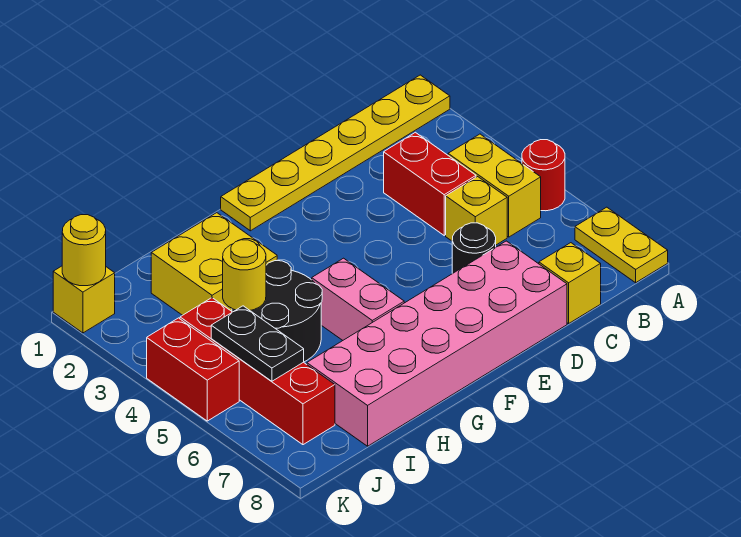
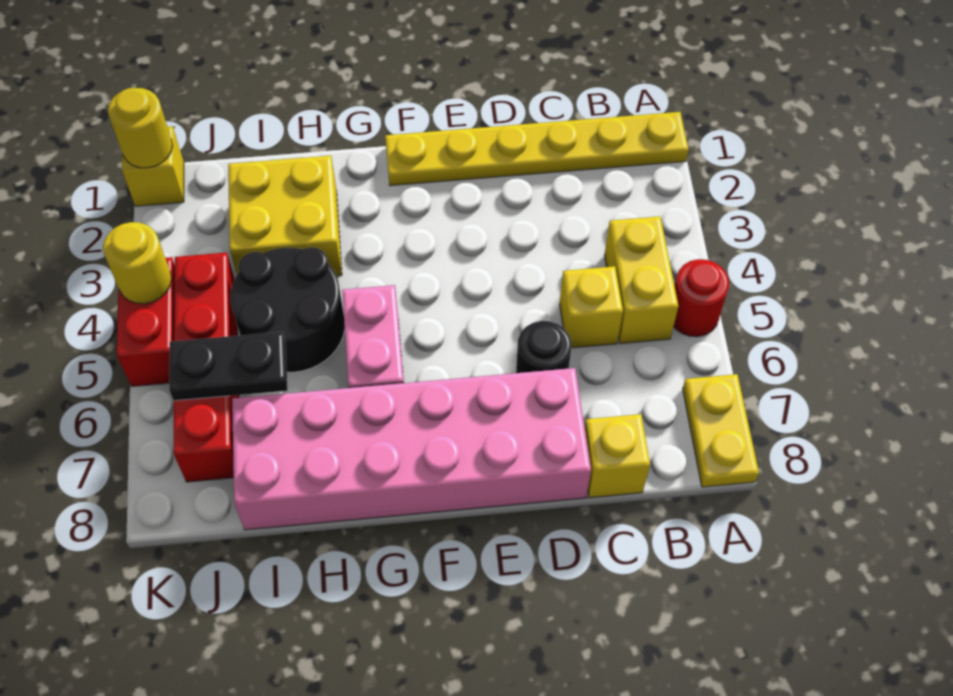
red brick C3:C4 level 1 -> none
yellow round brick I4 level 2 -> yellow round brick K4 level 2
black plate J5:J6 level 2 -> black plate I6:J6 level 2

